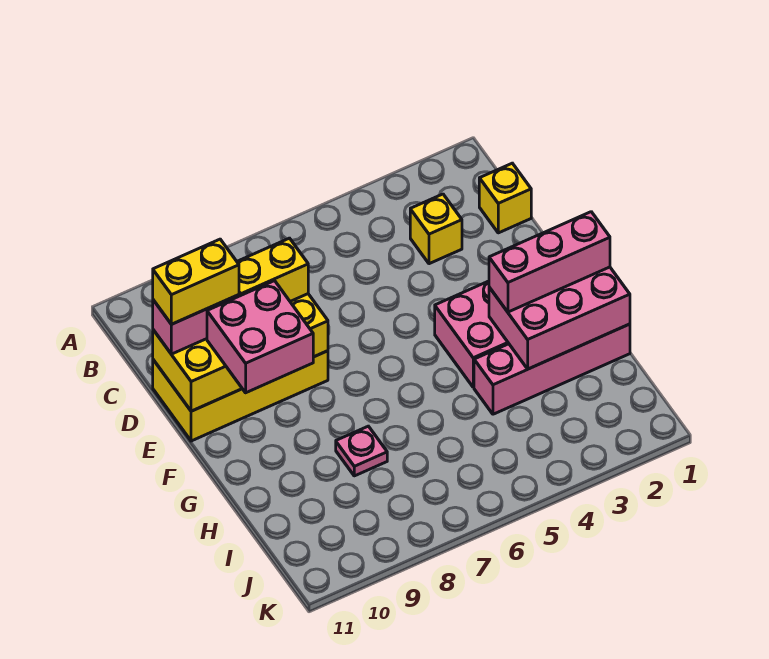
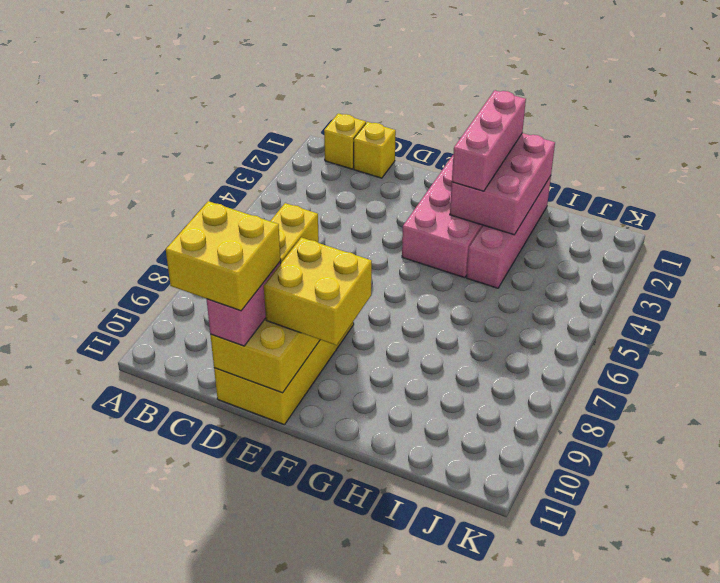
yellow brick C3 level 1 -> yellow brick B1 level 1
yellow brick D10:D11 level 4 -> yellow brick C10:D11 level 4
pink brick E9:F10 level 3 -> yellow brick E9:F10 level 3
pink plate H8 level 1 -> none

